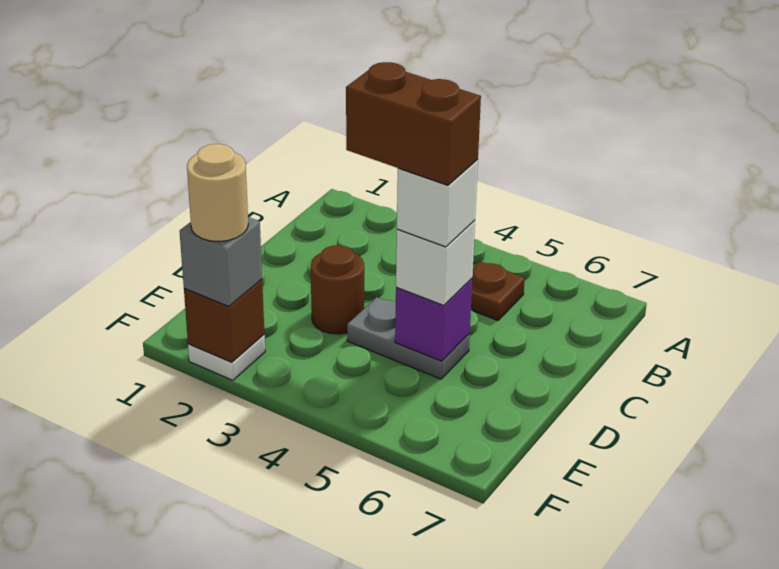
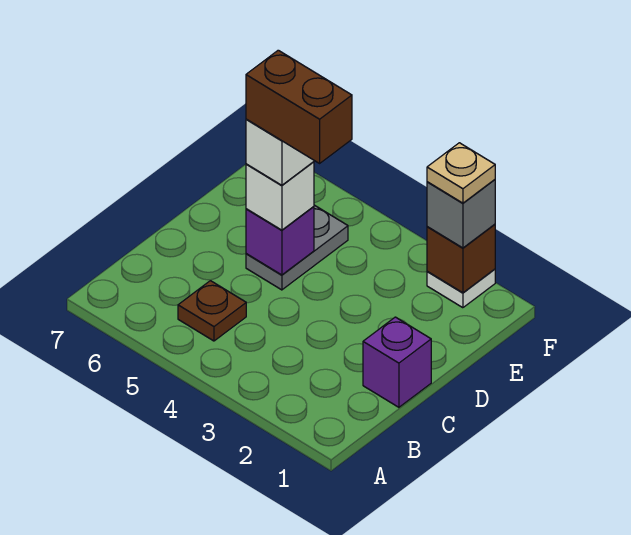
none -> purple brick C1 level 1
brown round brick D3 level 1 -> none
grey plate D4:D5 level 1 -> grey plate D5:E5 level 1
tan round brick F2 level 4 -> tan plate F2 level 4

